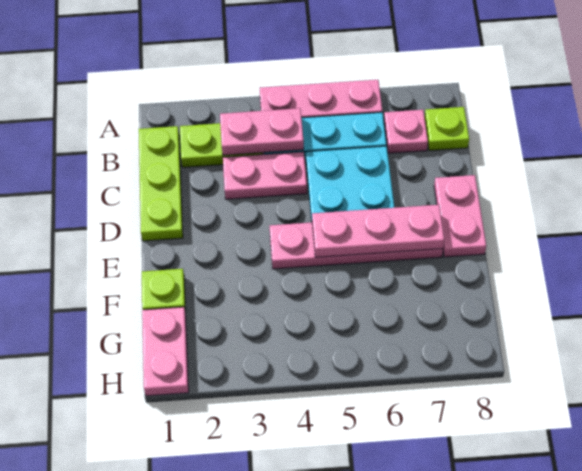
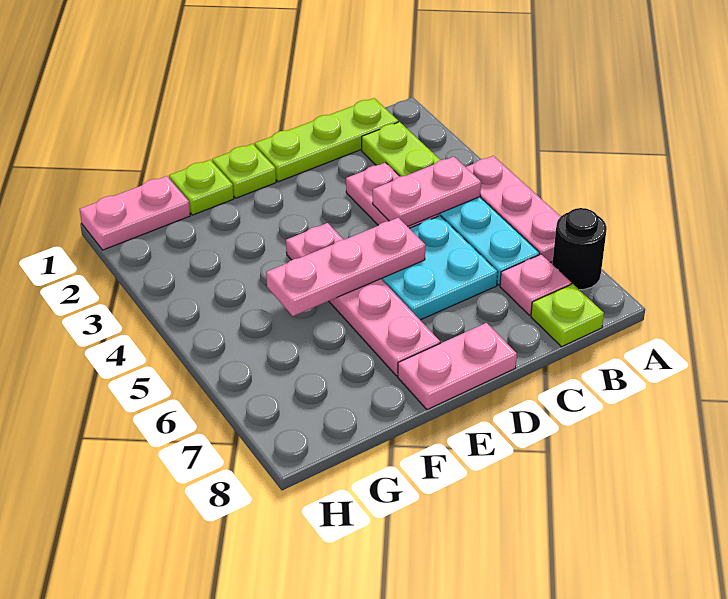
none -> black round brick A7 level 1
pink plate B3:B4 level 2 -> pink plate B4:C4 level 2
none -> lime plate E1 level 1
pink plate E5:E7 level 2 -> pink plate D5:F5 level 2

